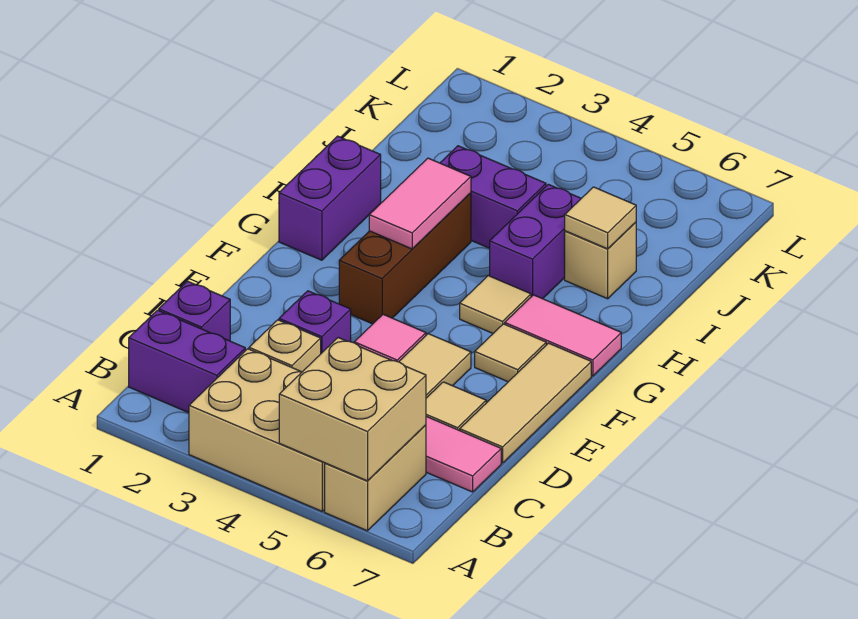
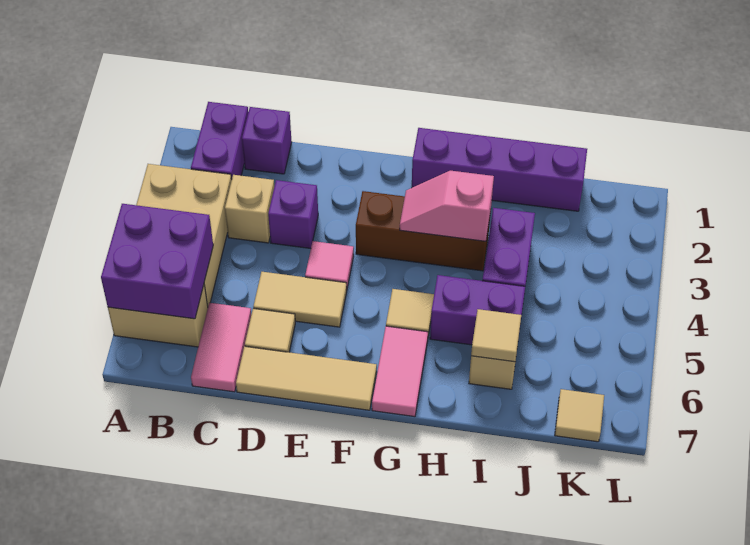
tan brick A5:B6 level 2 -> purple brick A5:B6 level 2
tan tile F6 level 1 -> tan tile K7 level 1
purple brick G1:H1 level 1 -> purple brick G1:J1 level 1
pink tile G3:H3 level 2 -> pink slope G3:H3 level 2 top H

